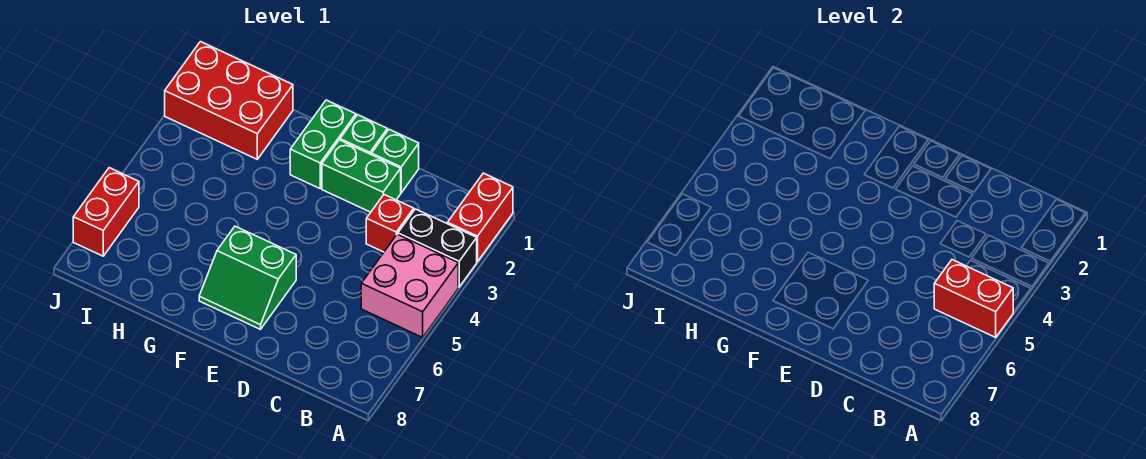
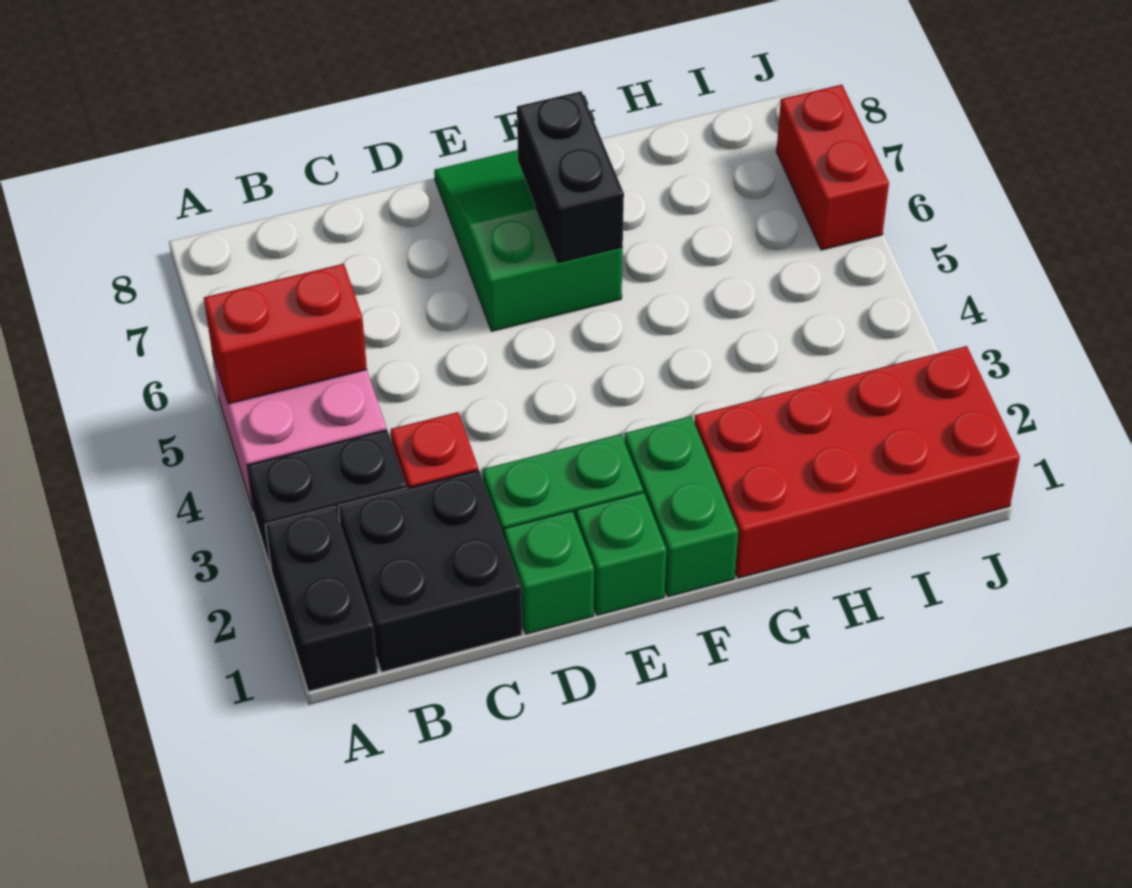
red brick A1:A2 level 1 -> black brick A1:A2 level 1
none -> black brick B1:C2 level 1
green slope E6:F7 level 1 top 6 -> green slope E6:F8 level 1 top 6
none -> black brick F6:F7 level 2
red brick H1:J2 level 1 -> red brick G1:J2 level 1

